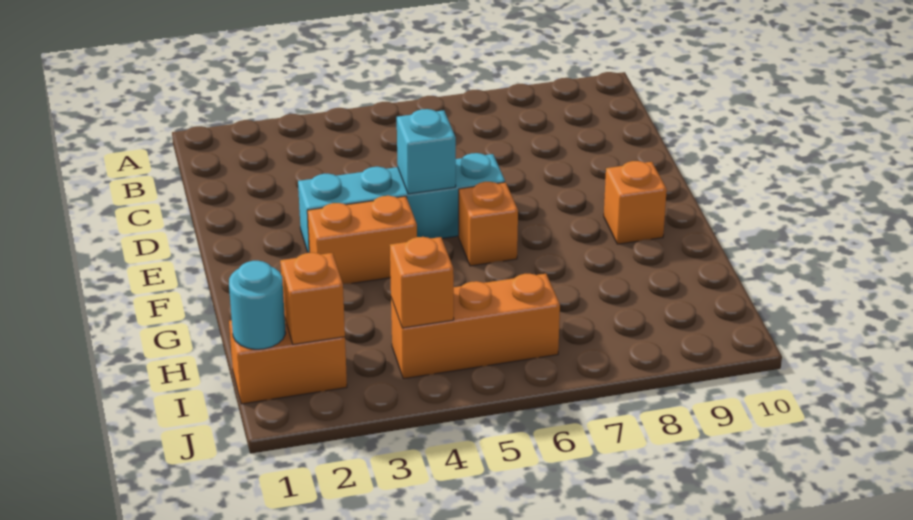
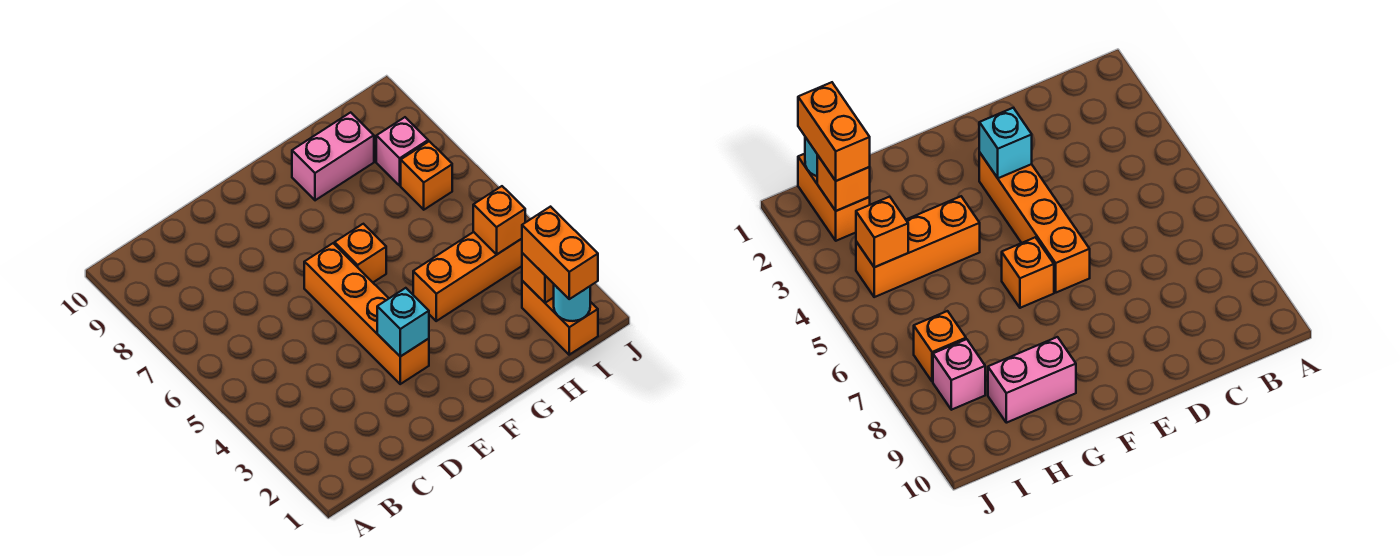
cyan brick E3:E6 level 1 -> orange brick E3:E6 level 1
cyan brick E5 level 2 -> cyan brick E3 level 2
orange brick F3:F4 level 1 -> orange brick I1:I2 level 3
orange brick F9 level 1 -> orange brick I7 level 1
none -> pink brick G9:H9 level 1
orange brick I4:I6 level 1 -> orange brick G4:I4 level 1
none -> pink brick I8 level 1

